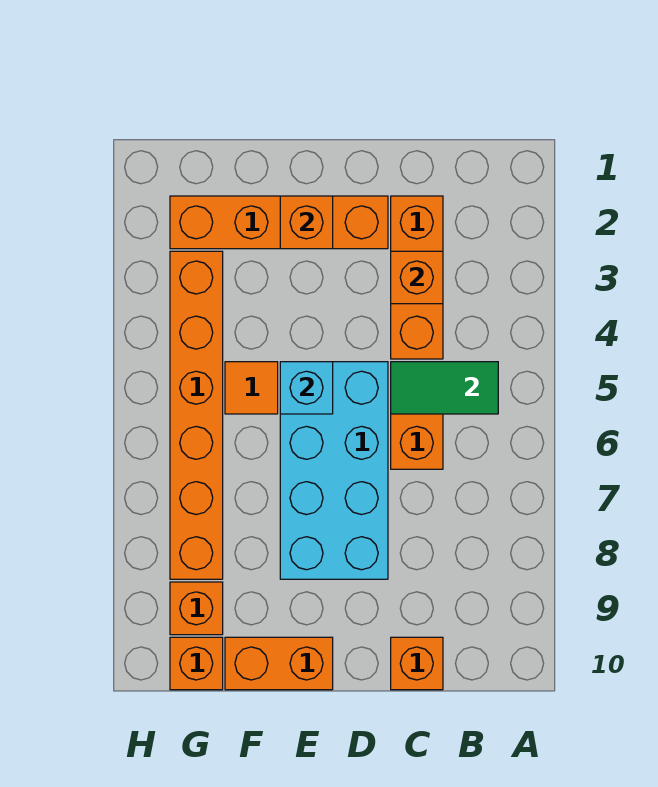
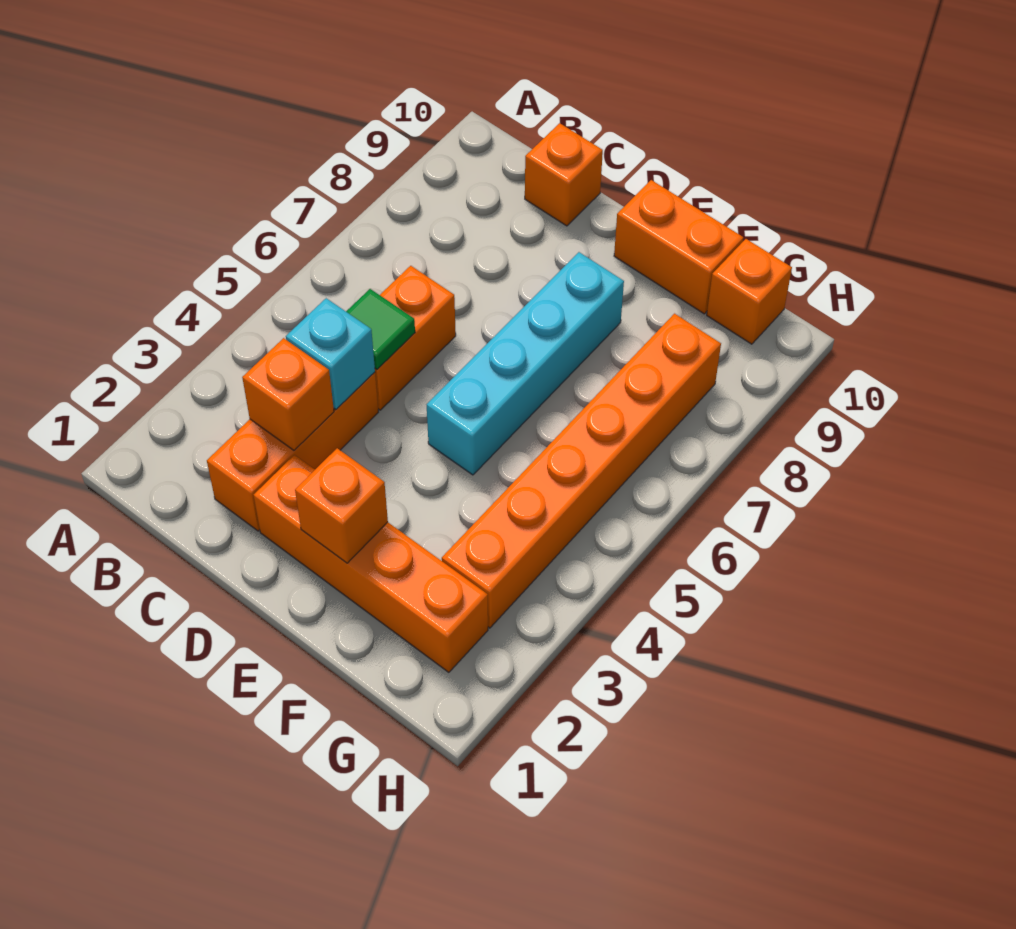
green tile B5:C5 level 2 -> green tile C5 level 2
cyan brick D5:E8 level 1 -> cyan brick E5:E8 level 1
cyan brick E5 level 2 -> cyan brick C4 level 2
orange tile F5 level 1 -> none
orange brick G9 level 1 -> none

